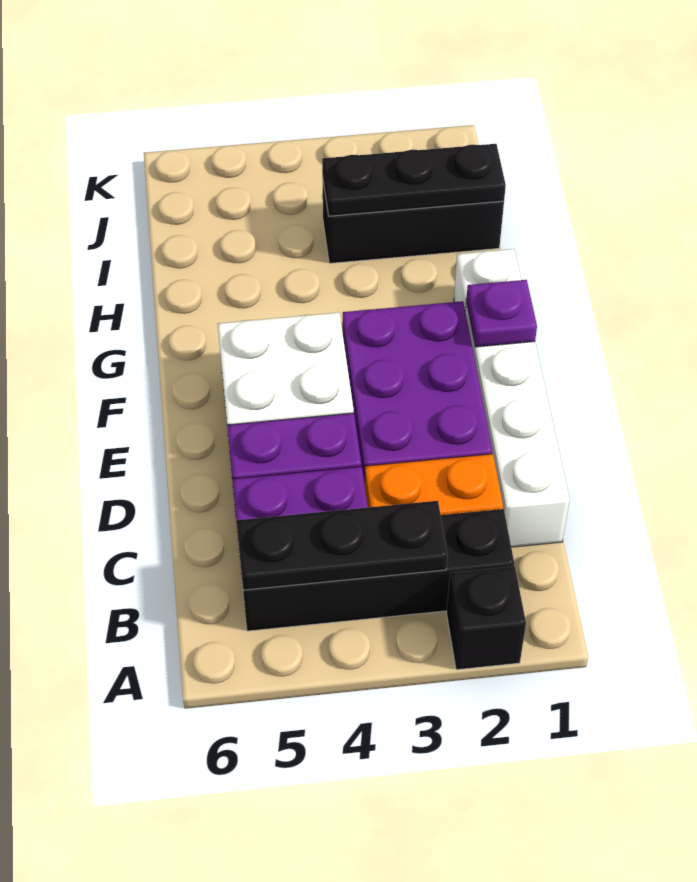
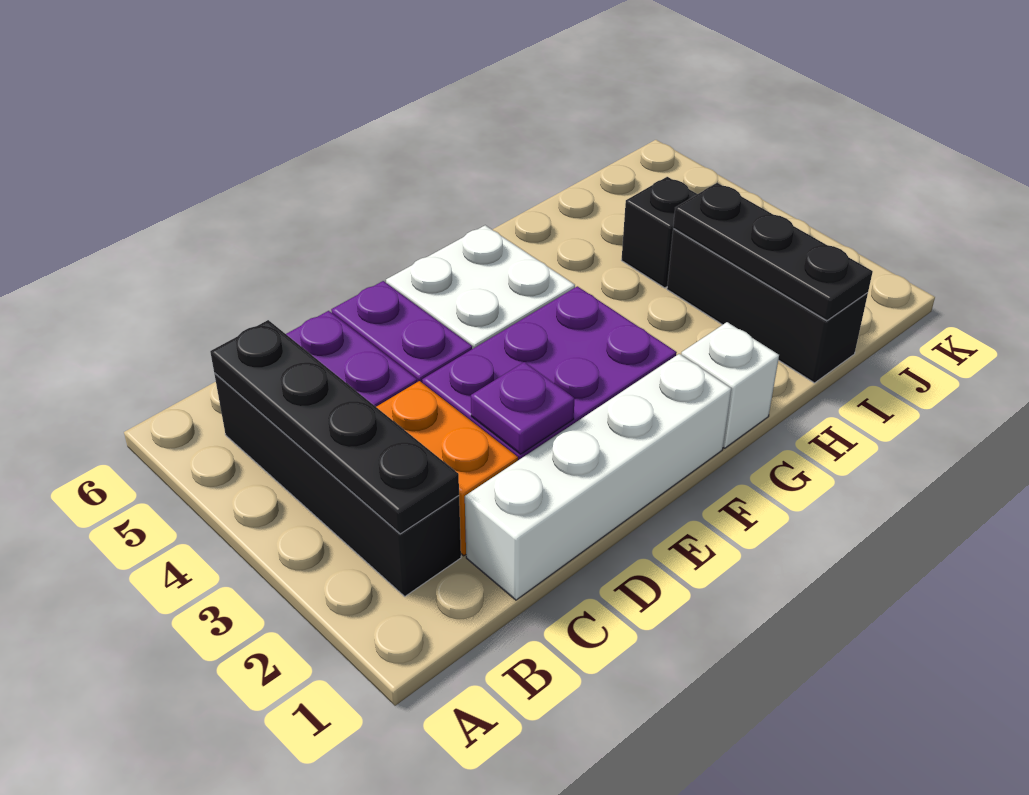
black brick A2 level 1 -> black brick I4 level 1
black plate B3:B5 level 2 -> black plate B2:B5 level 2
purple plate F1 level 2 -> purple plate D2 level 2

